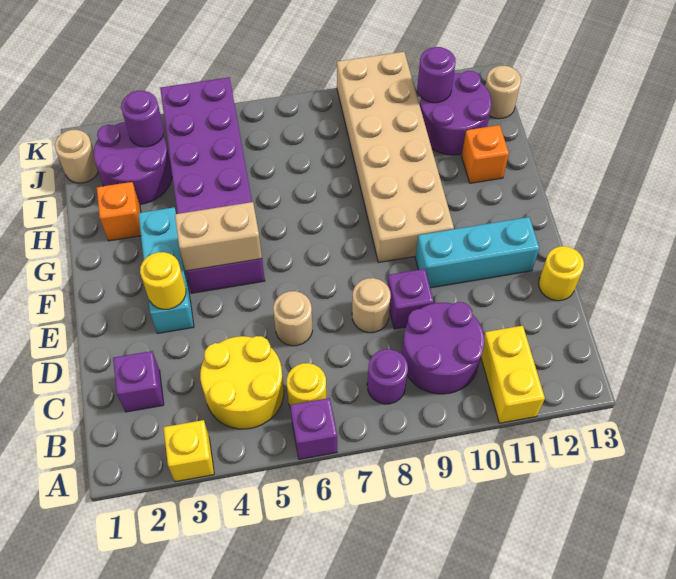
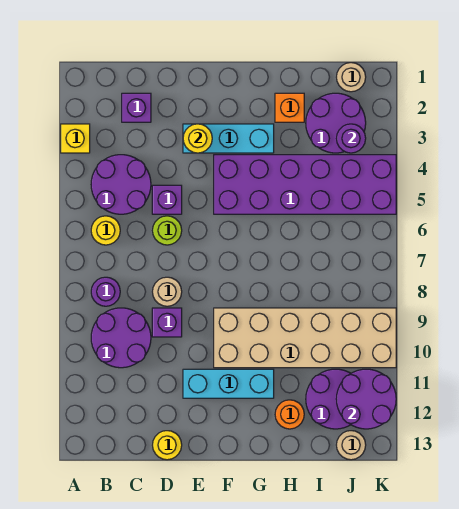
purple brick A6 level 1 -> purple brick D5 level 1
yellow brick A11:B11 level 1 -> none
yellow round brick B4:C5 level 1 -> purple round brick B4:C5 level 1
tan round brick D6 level 1 -> lime round brick D6 level 1
cyan brick E10:E12 level 1 -> cyan brick E11:G11 level 1
tan brick F4:F5 level 2 -> none
orange brick H12 level 1 -> orange round brick H12 level 1
purple round brick J11 level 2 -> purple round brick J11:K12 level 2

